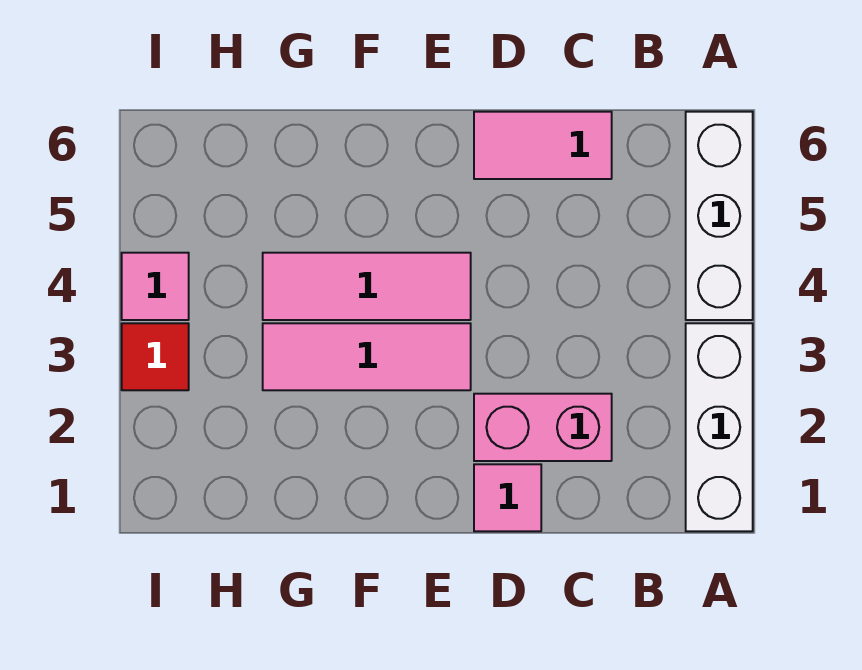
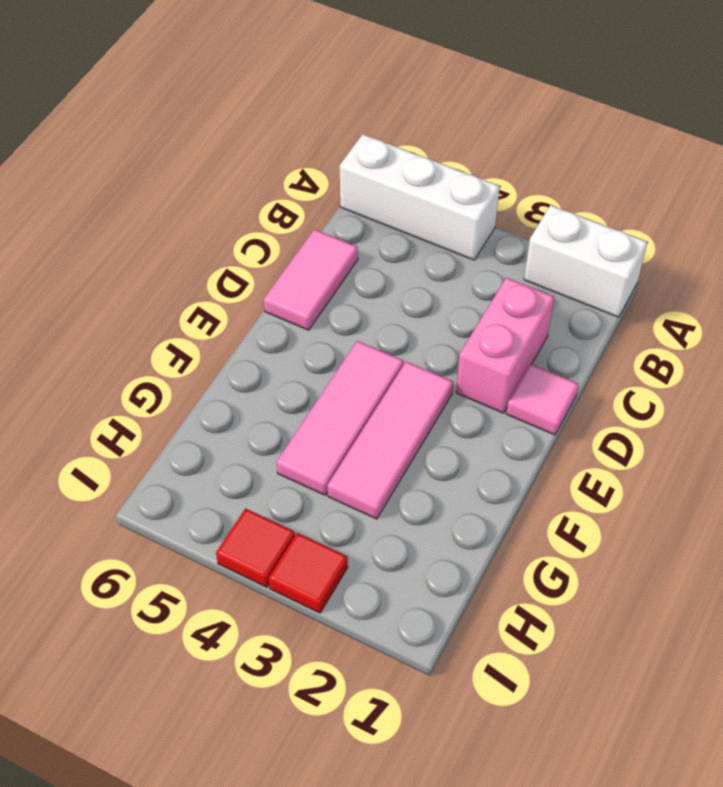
white brick A1:A3 level 1 -> white brick A1:A2 level 1
pink tile I4 level 1 -> red tile I4 level 1

